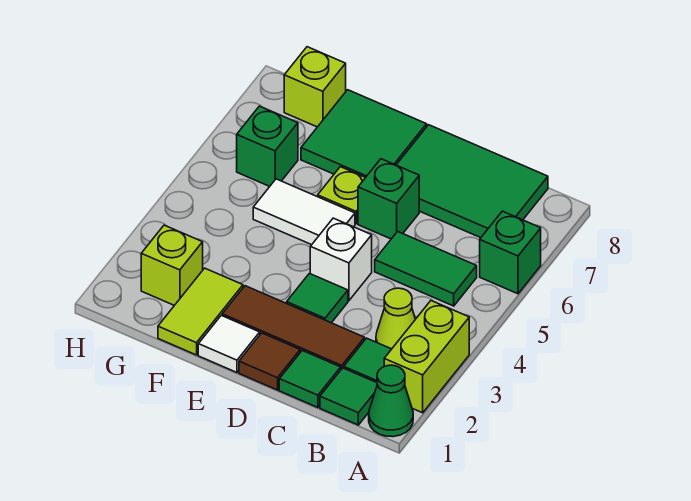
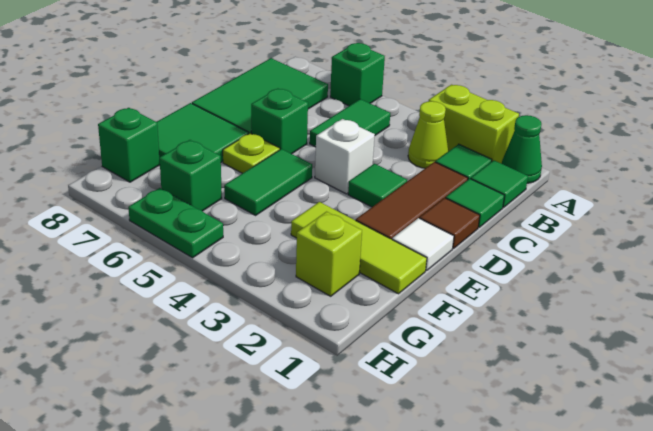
white tile E5:F5 level 1 -> green tile E5:F5 level 1
lime tile F1:F2 level 1 -> lime tile F1:F3 level 1
lime brick G8 level 1 -> green brick G8 level 1
none -> green plate H5:H6 level 1

